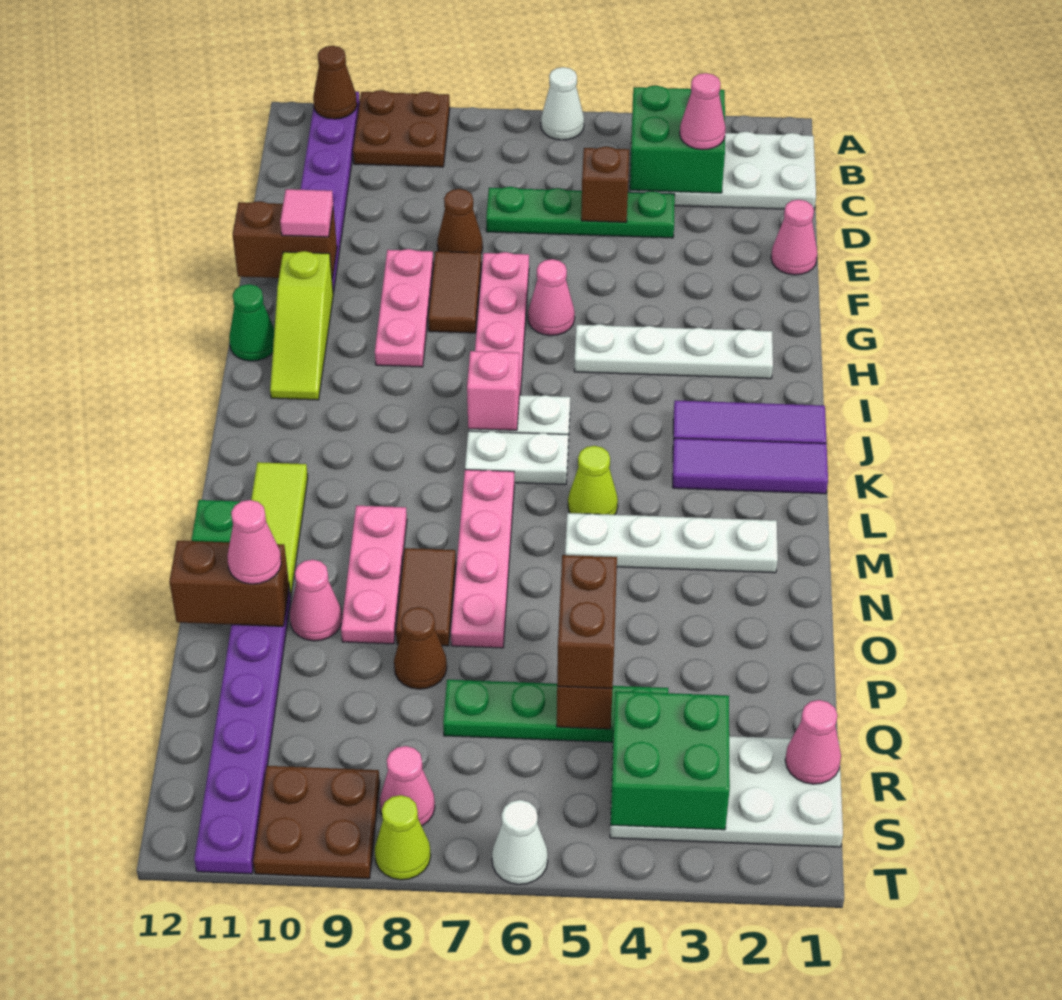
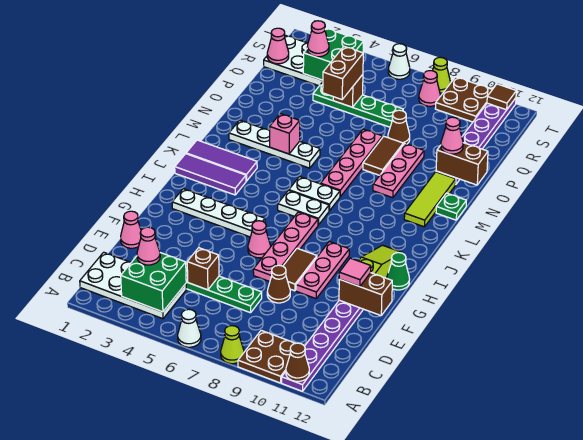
pink brick J7 level 2 -> pink brick M4 level 2
lime cone L5 level 1 -> lime cone A8 level 1
pink cone O10 level 1 -> pink cone R3 level 3
none -> brown tile T11 level 2

